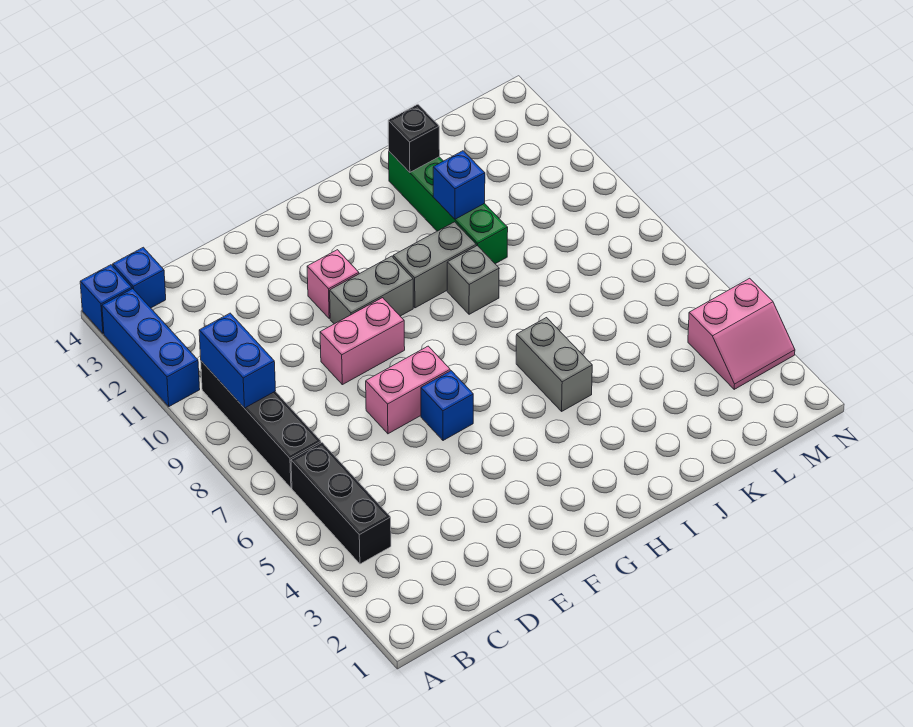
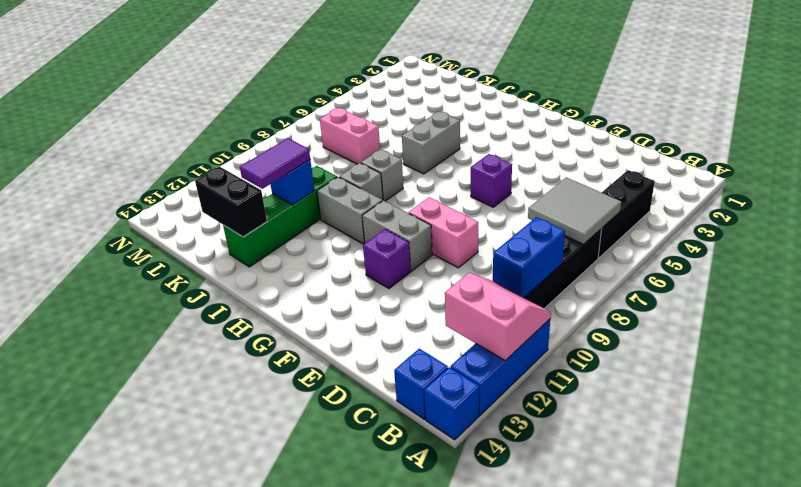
none -> grey tile B6:C7 level 2
pink brick E7:F7 level 1 -> pink brick K7:L7 level 1
blue brick F6 level 1 -> purple brick F6 level 1
pink brick F11 level 1 -> purple brick F11 level 1
none -> grey brick I8 level 1
none -> purple tile J11:J12 level 3
black brick J13 level 2 -> black brick J13:K13 level 2
pink slope M3:N4 level 1 top 4 -> pink slope A11:B12 level 2 top 12

